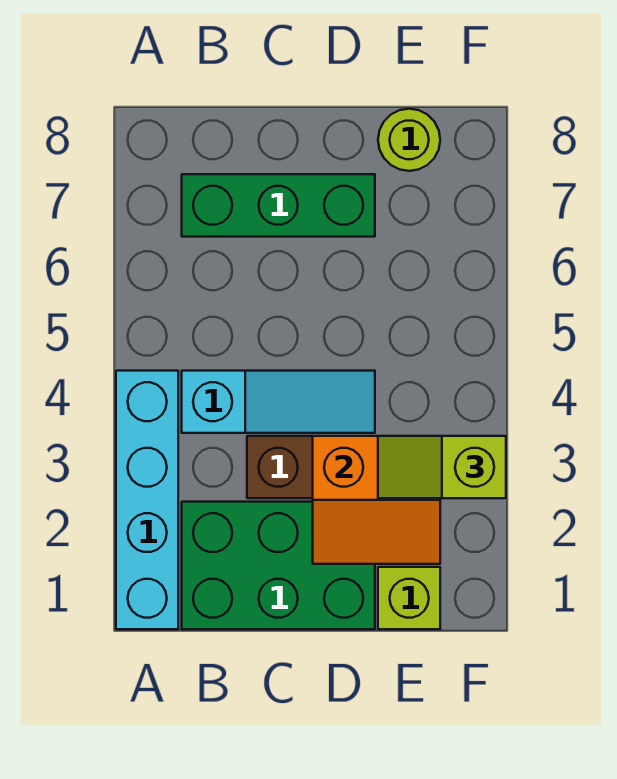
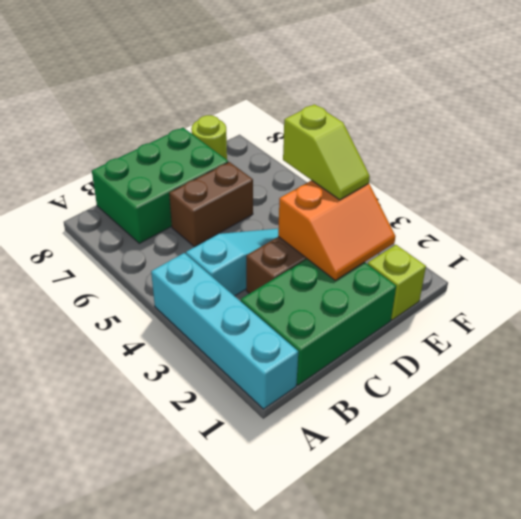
green brick B7:D7 level 1 -> green brick B7:D8 level 1
none -> brown brick C6:D6 level 1
lime slope E3:F3 level 3 top F -> lime slope E3:E4 level 3 top 4

